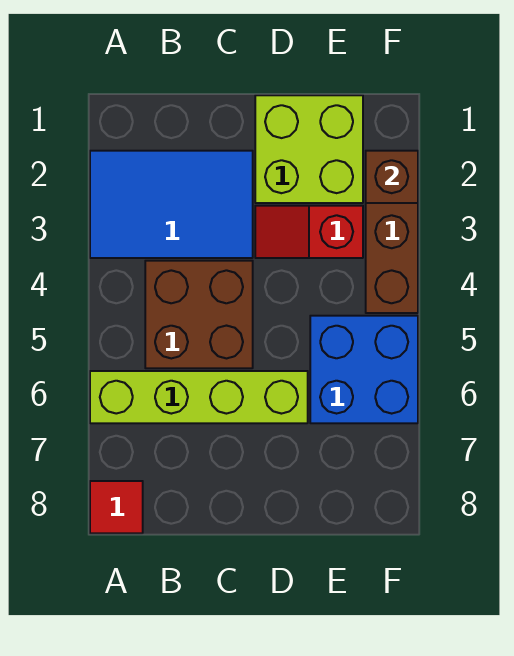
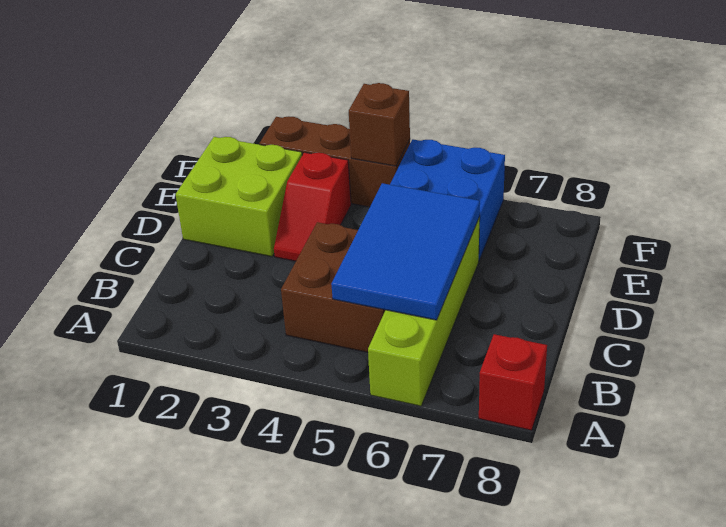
blue tile A2:C3 level 1 -> blue tile B5:D6 level 2
red tile A8 level 1 -> red brick A8 level 1
brown brick F2 level 2 -> brown brick F4 level 2

